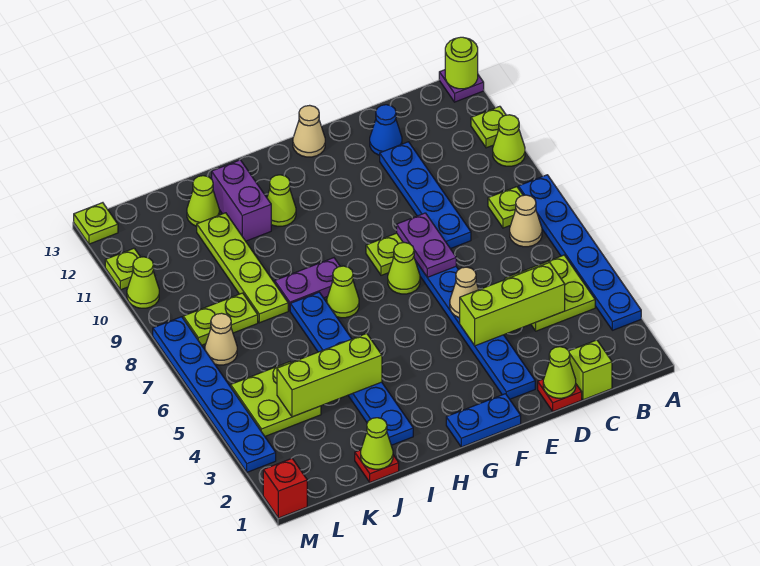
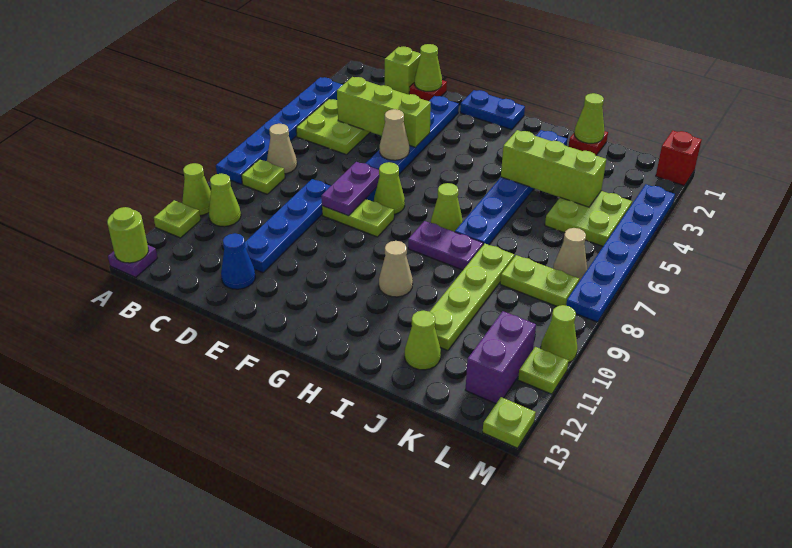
tan cone F13 level 1 -> tan cone H10 level 1
lime cone H11 level 1 -> lime cone B10 level 1
purple brick I11:I12 level 1 -> purple brick L11:L12 level 1

